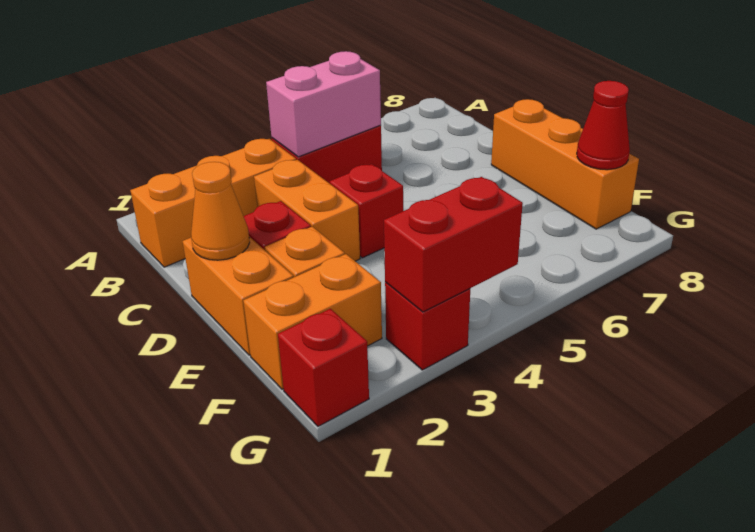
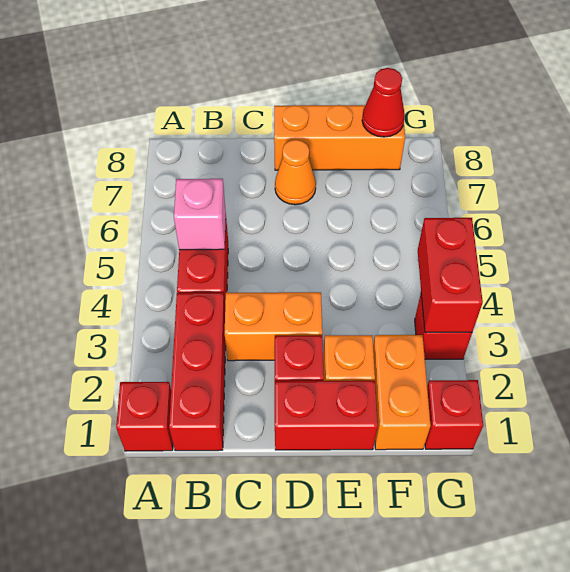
orange brick B1:B3 level 1 -> red brick B1:B3 level 1
pink brick B4:B5 level 2 -> pink brick B5 level 2
orange brick D1:E1 level 1 -> red brick D1:E1 level 1
orange cone D1 level 2 -> orange cone D7 level 1
red brick D4 level 1 -> red brick A1 level 1

